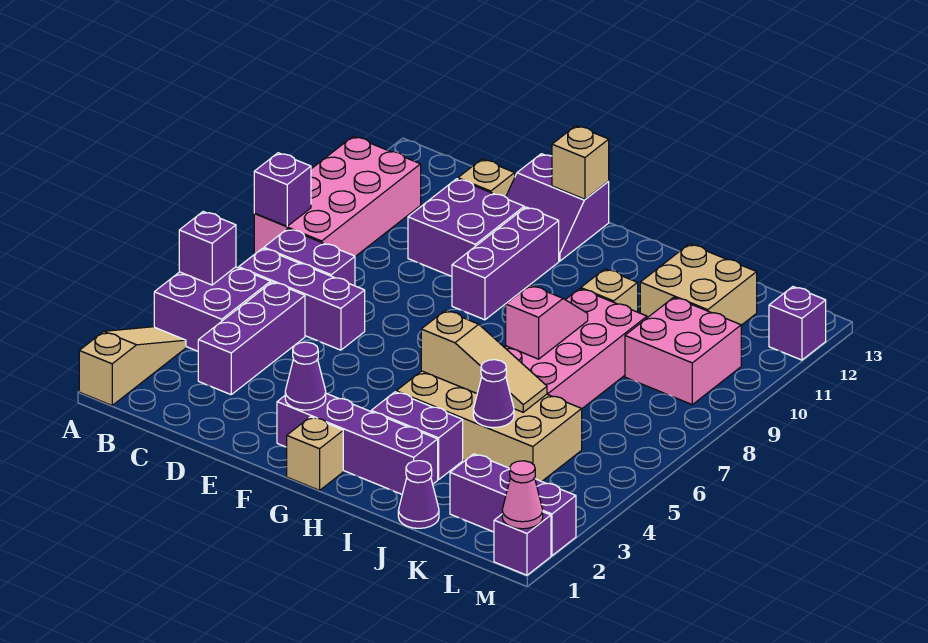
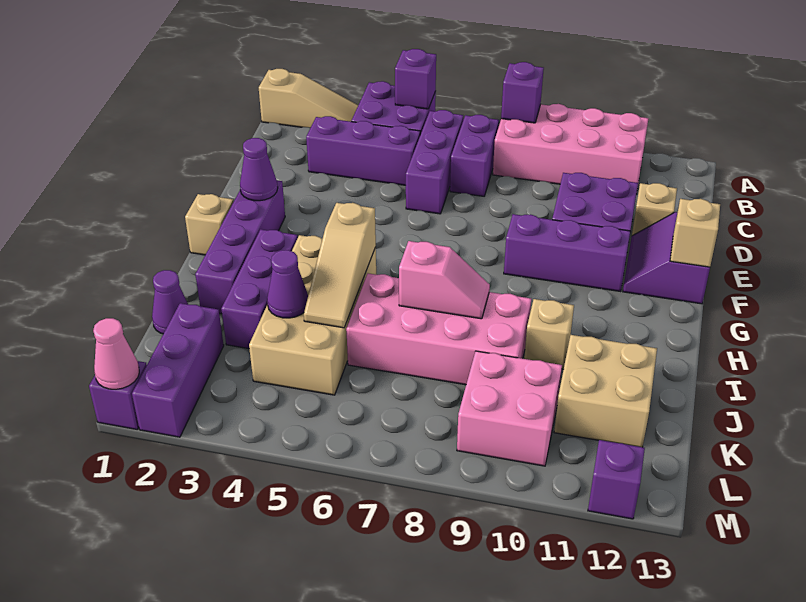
purple brick H3:I3 level 1 -> purple brick H3:J3 level 1

